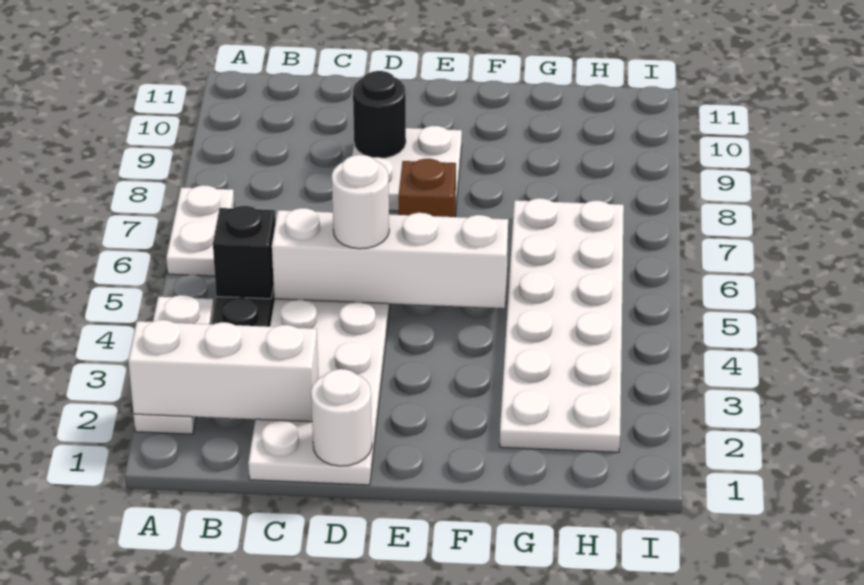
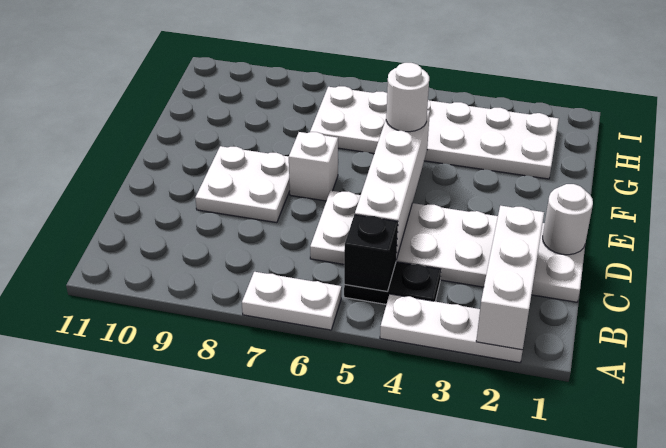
white round brick D5 level 3 -> white round brick F5 level 3
black round brick D9 level 2 -> none
brown brick E7 level 1 -> white brick E7 level 1

